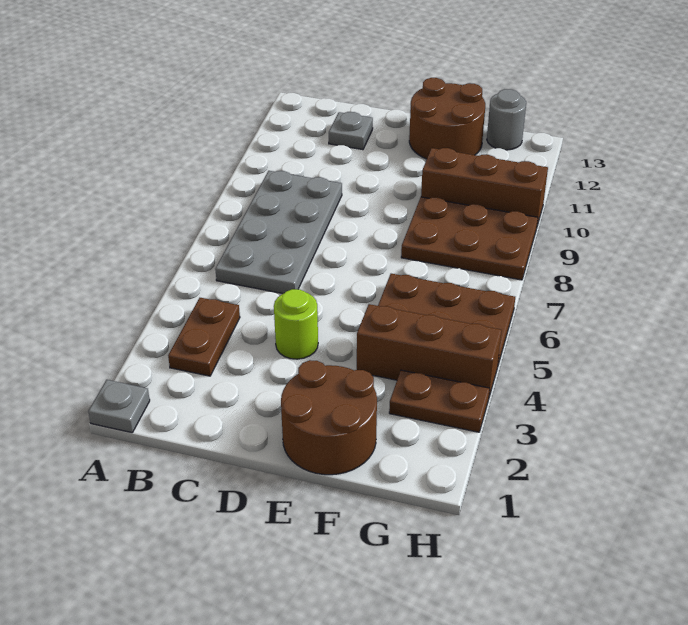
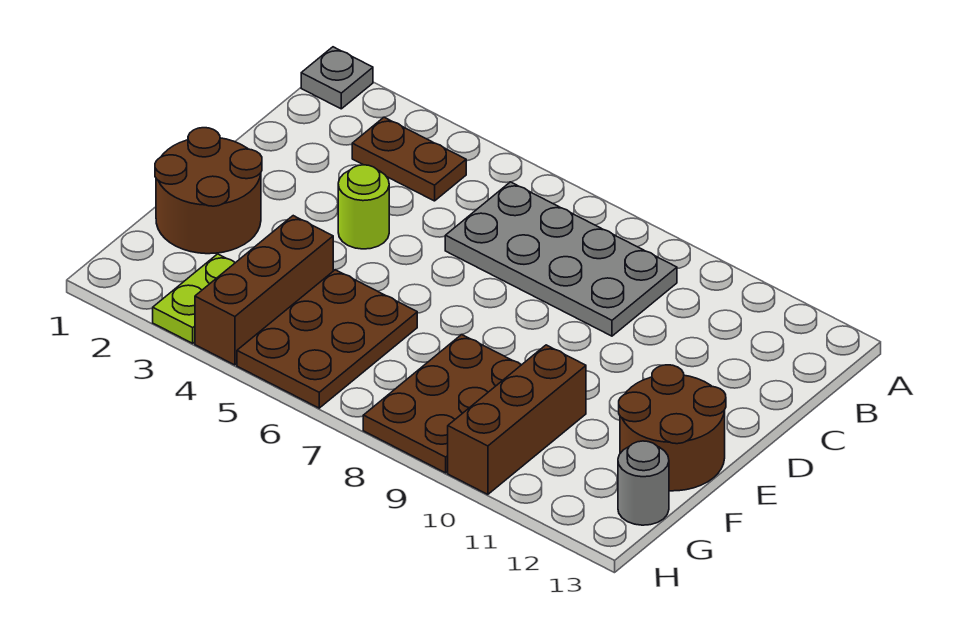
grey plate C12 level 1 -> none
brown plate G3:H3 level 1 -> lime plate G3:H3 level 1

